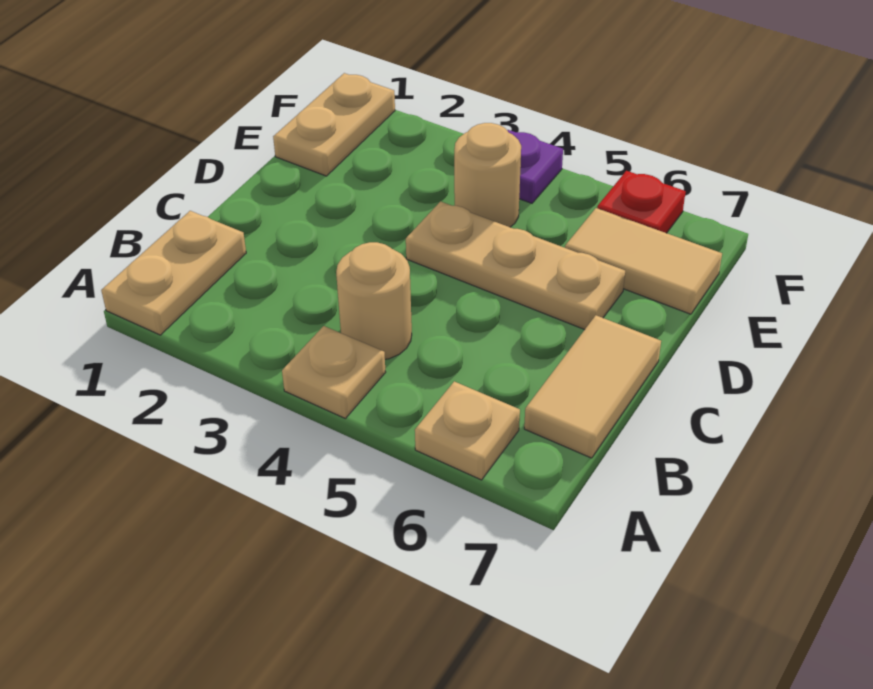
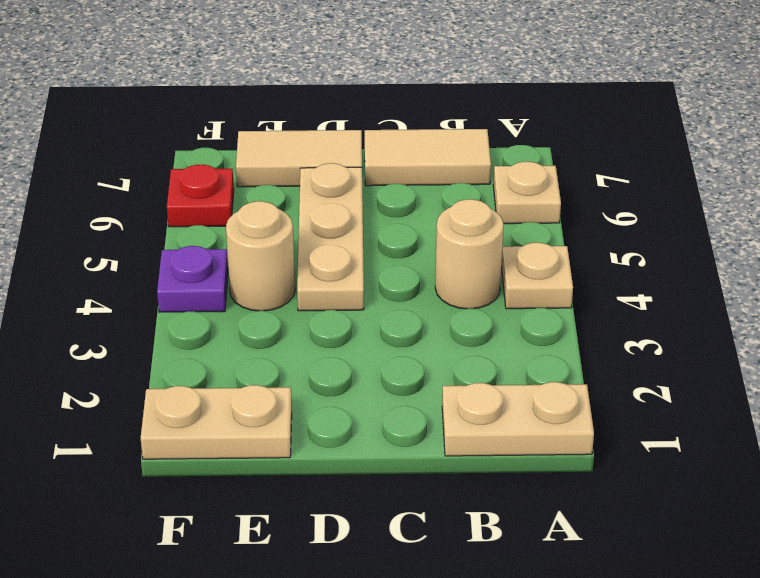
tan tile E6:E7 level 1 -> tan tile D7:E7 level 1

